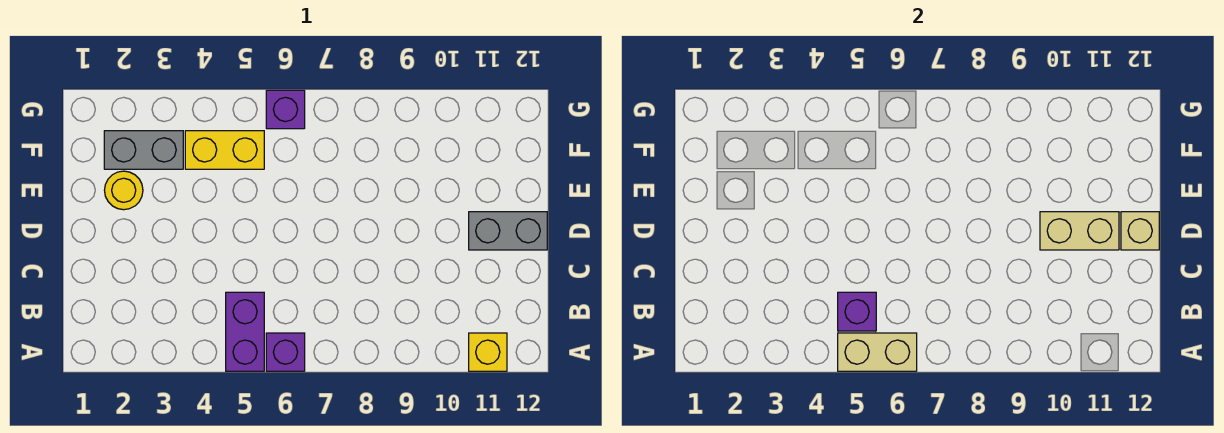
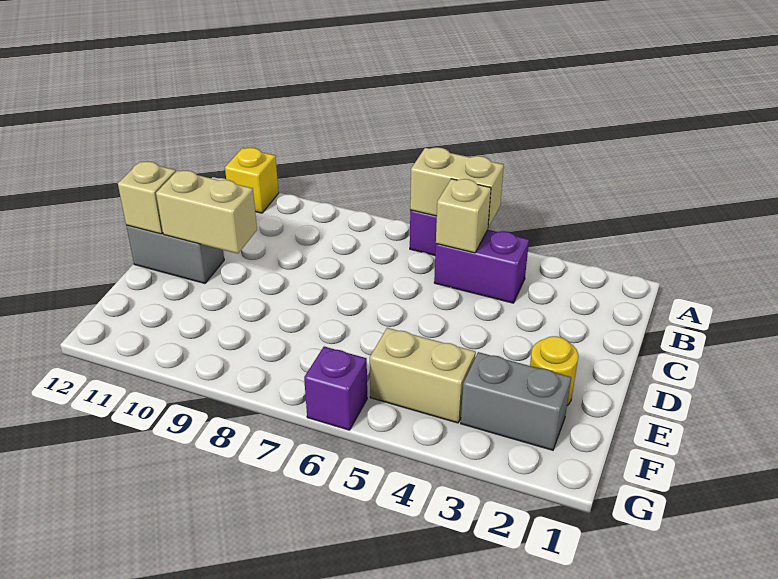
purple brick A5:B5 level 1 -> purple brick B4:B5 level 1
purple brick B5 level 2 -> tan brick B5 level 2
yellow brick F4:F5 level 1 -> tan brick F4:F5 level 1

